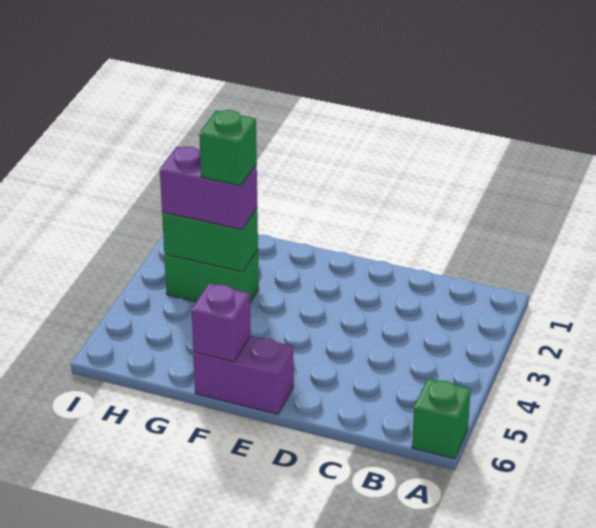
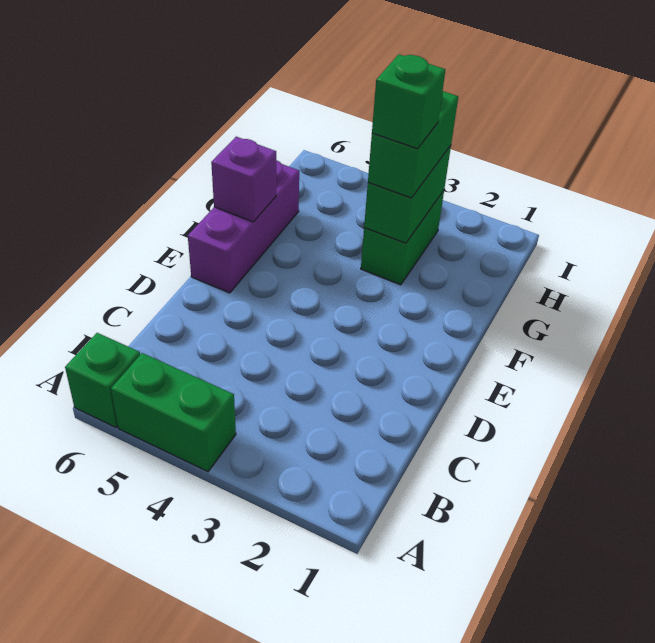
none -> green brick A4:A5 level 1
purple brick E6:F6 level 1 -> purple brick E6:G6 level 1
purple brick G3:H3 level 3 -> green brick G3:H3 level 3

